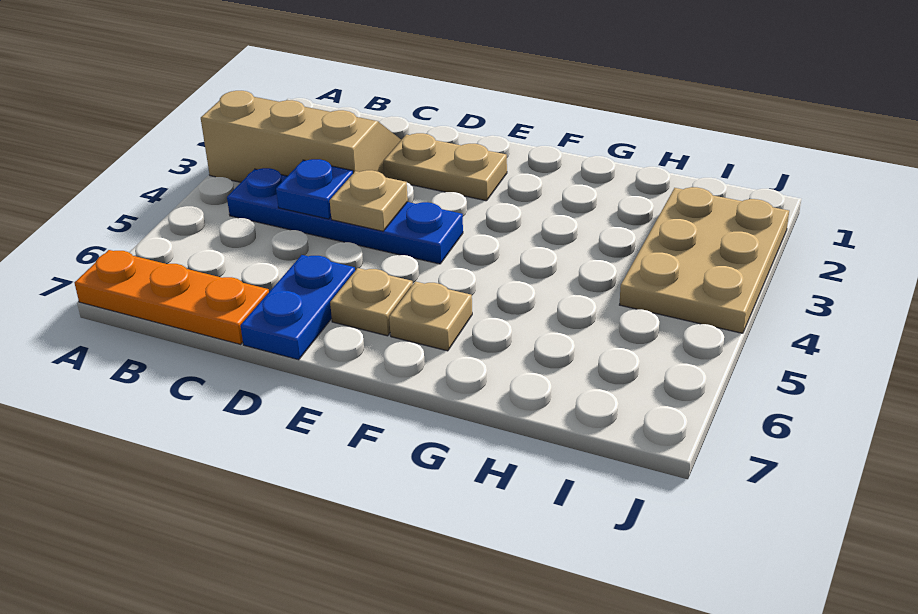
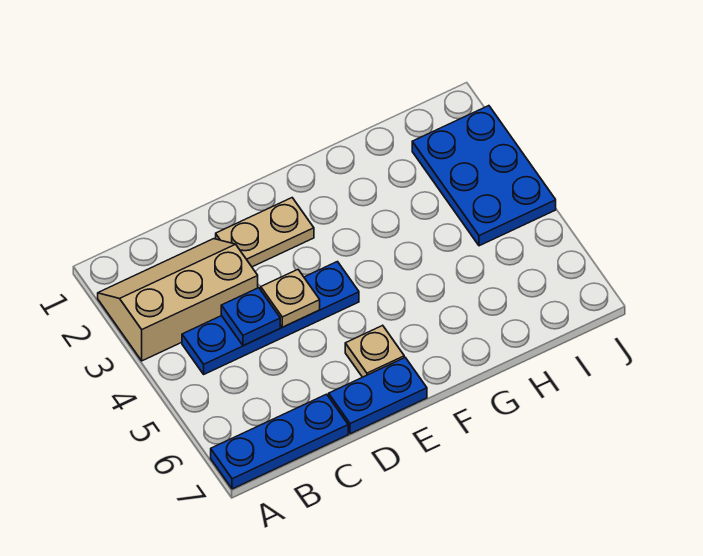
orange plate A7:C7 level 1 -> blue plate A7:C7 level 1
blue plate D6:D7 level 1 -> blue plate D7:E7 level 1
tan plate F6 level 1 -> none
tan plate I2:J4 level 1 -> blue plate I2:J4 level 1

